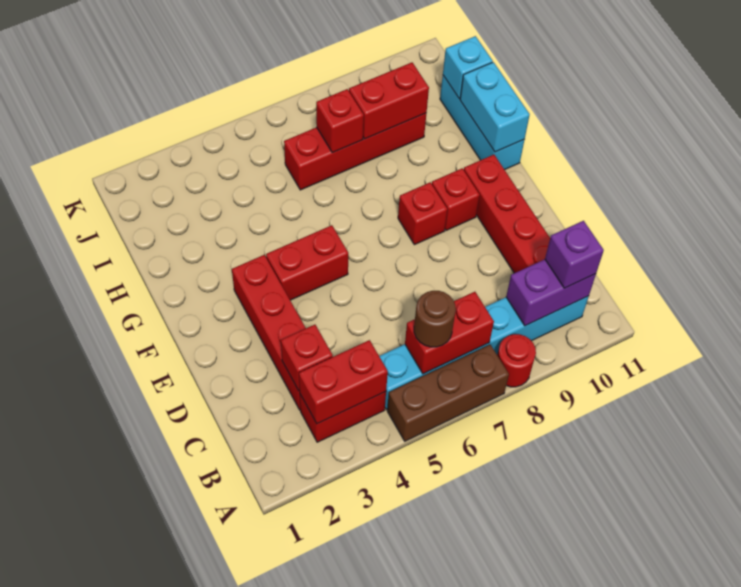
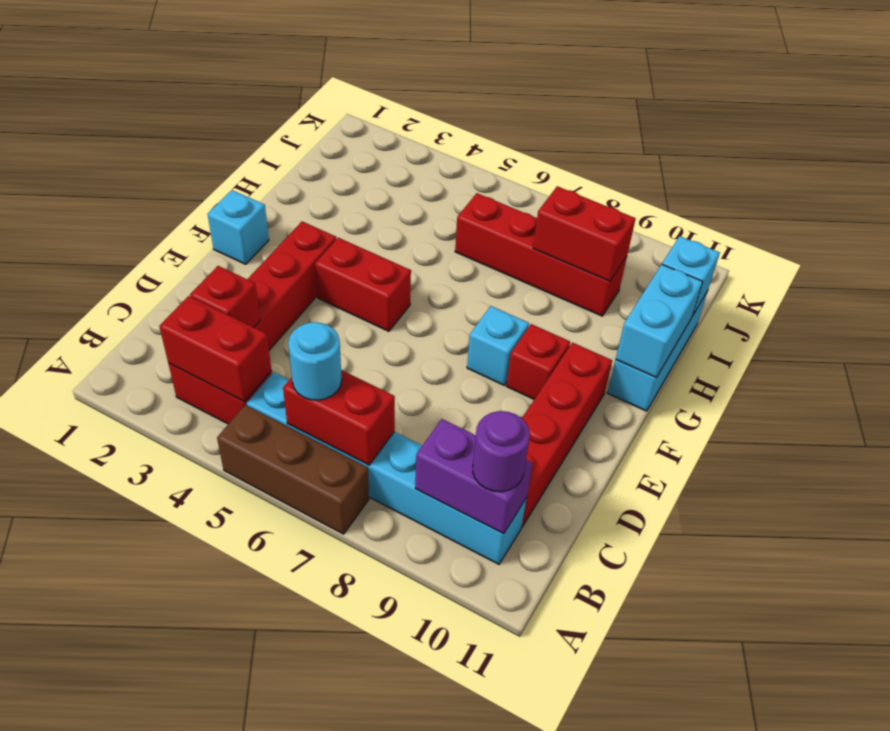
red round brick A8 level 1 -> none
brown round brick B6 level 3 -> cyan round brick B6 level 3
purple brick B10 level 3 -> purple round brick B10 level 3
none -> cyan brick F1 level 1
red brick F8 level 1 -> cyan brick F8 level 1
red brick I7 level 2 -> none

